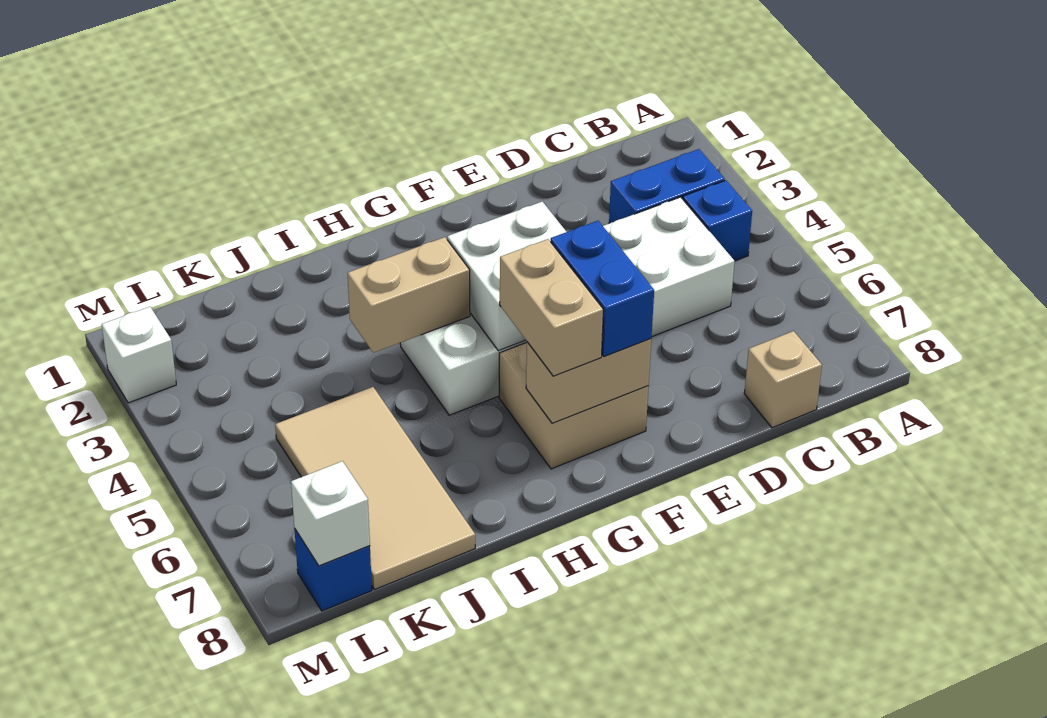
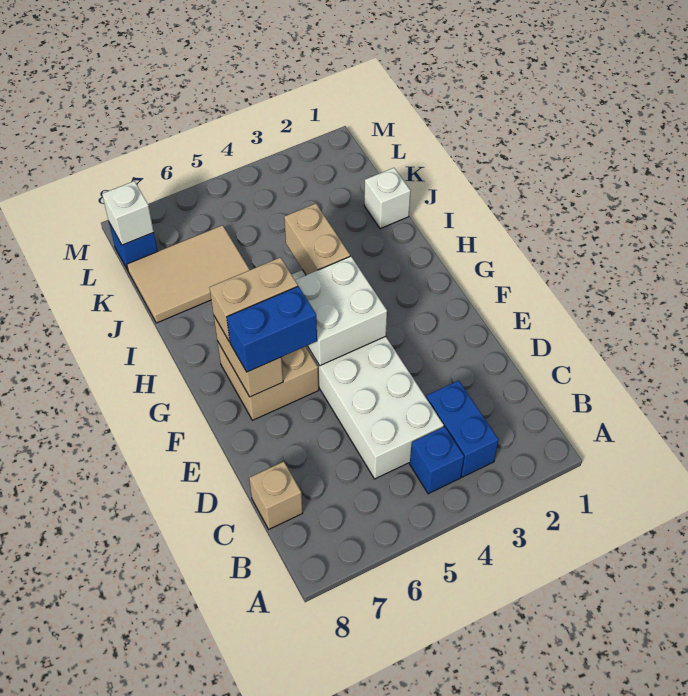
tan tile J5:K8 level 1 -> tan tile J6:K8 level 1
white brick M2 level 1 -> white brick J1 level 1

